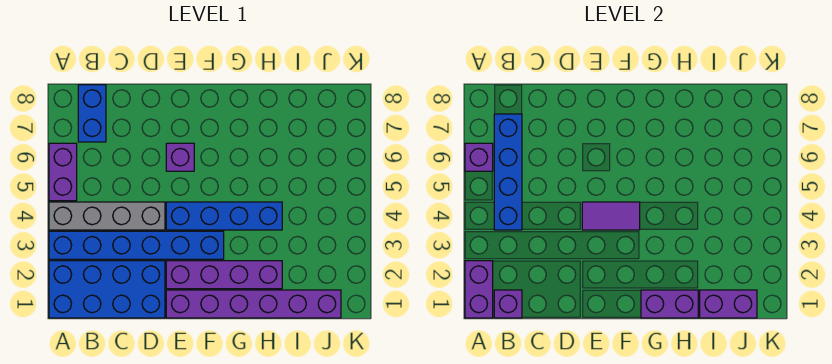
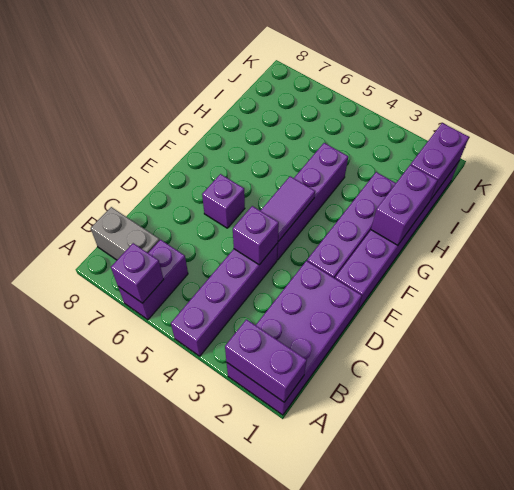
blue brick A1:D2 level 1 -> purple brick A1:D2 level 1
blue brick A3:F3 level 1 -> none
grey brick A4:D4 level 1 -> purple brick A4:D4 level 1
purple brick A5:A6 level 1 -> purple brick A6:B6 level 1
purple brick B1 level 2 -> purple brick D4 level 2
blue brick B4:B7 level 2 -> none
blue brick B7:B8 level 1 -> grey brick B7:B8 level 1
blue brick E4:H4 level 1 -> purple brick E4:H4 level 1

